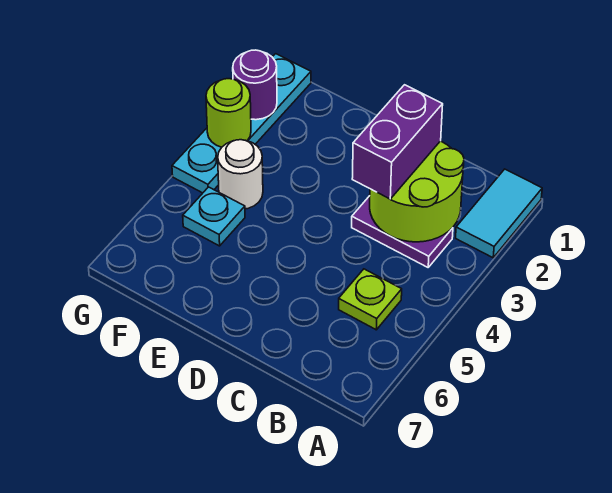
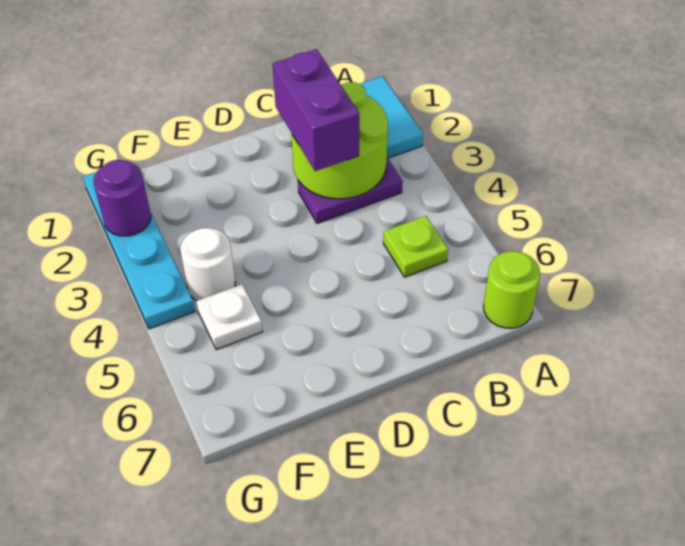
cyan plate F5 level 1 -> white plate F5 level 1
lime round brick G3 level 2 -> lime round brick A7 level 1

